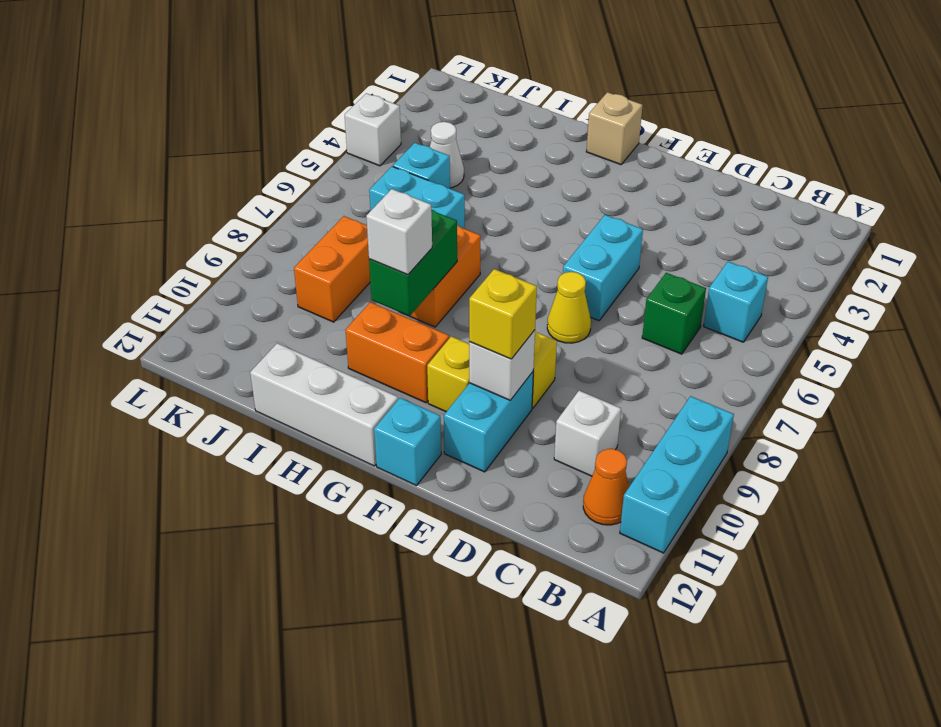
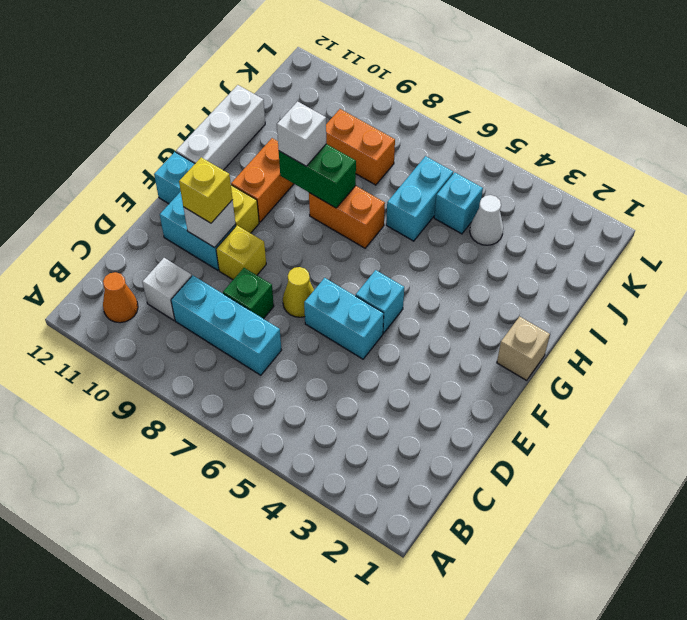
cyan brick A9:A11 level 1 -> cyan brick C7:C9 level 1
cyan brick B5 level 1 -> cyan brick F5 level 1
green brick C6 level 1 -> green brick D8 level 1
white brick L4 level 1 -> none

